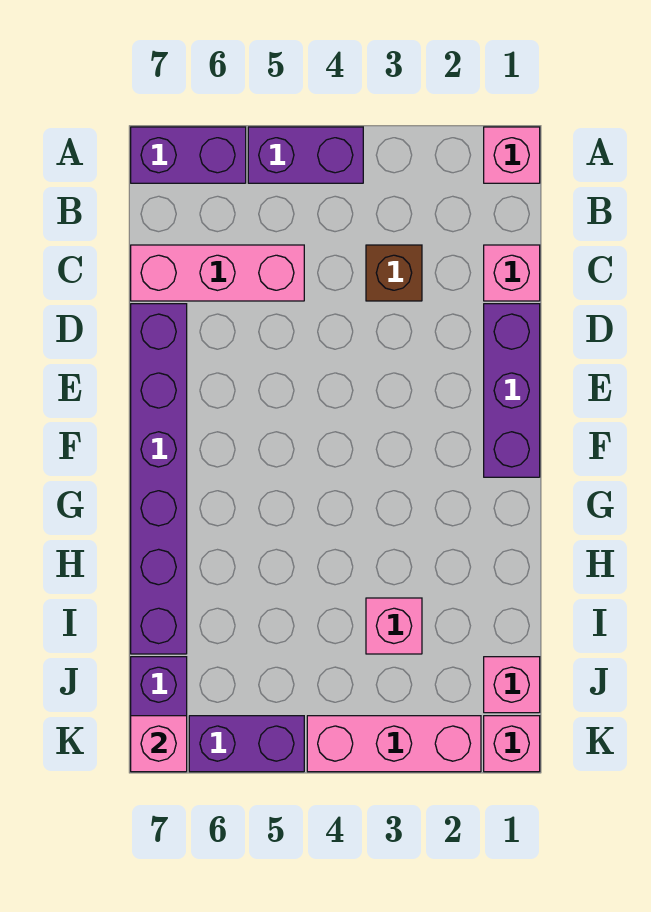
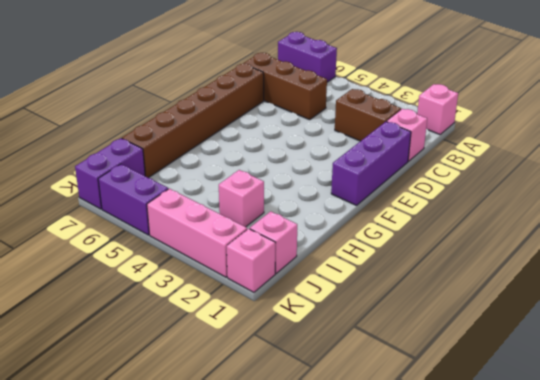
purple brick A4:A5 level 1 -> none
brown brick C3 level 1 -> brown brick C2:C3 level 1
pink brick C5:C7 level 1 -> brown brick C5:C7 level 1
purple brick D7:I7 level 1 -> brown brick D7:I7 level 1
pink brick K7 level 2 -> none

